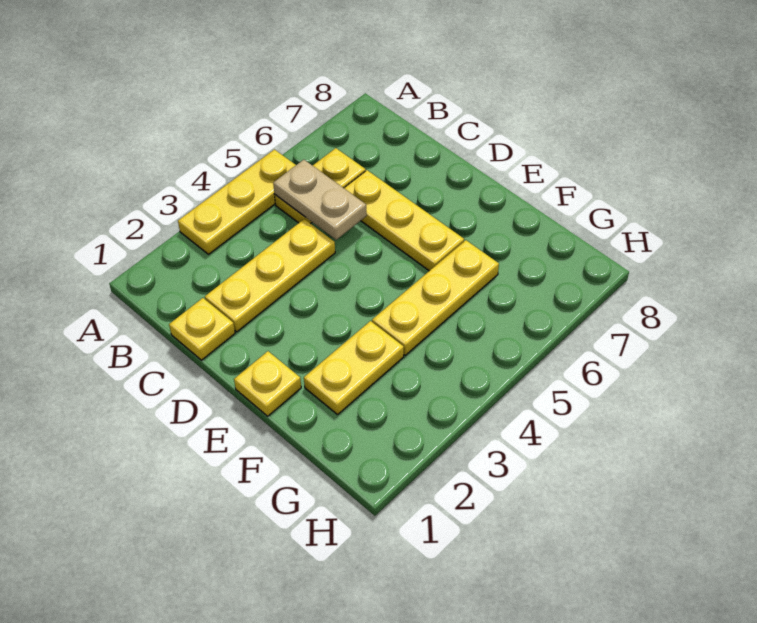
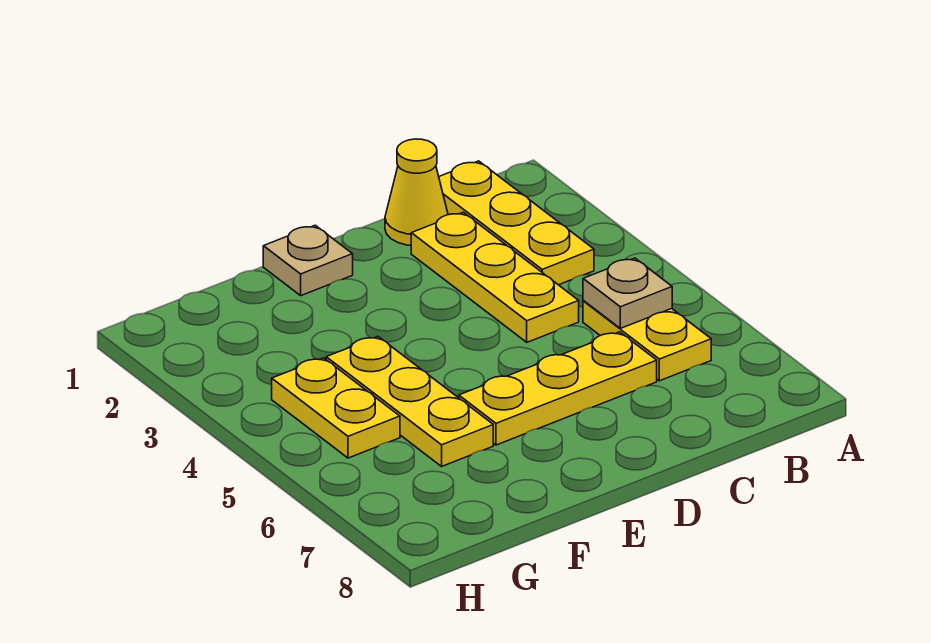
yellow plate A3:A5 level 1 -> yellow plate B1:B3 level 1
tan plate B5:C5 level 2 -> tan plate B5 level 2
yellow plate C1 level 1 -> yellow cone C1 level 1
yellow plate E1 level 1 -> tan plate E1 level 1
yellow plate F2:F3 level 1 -> yellow plate G4:G5 level 1

